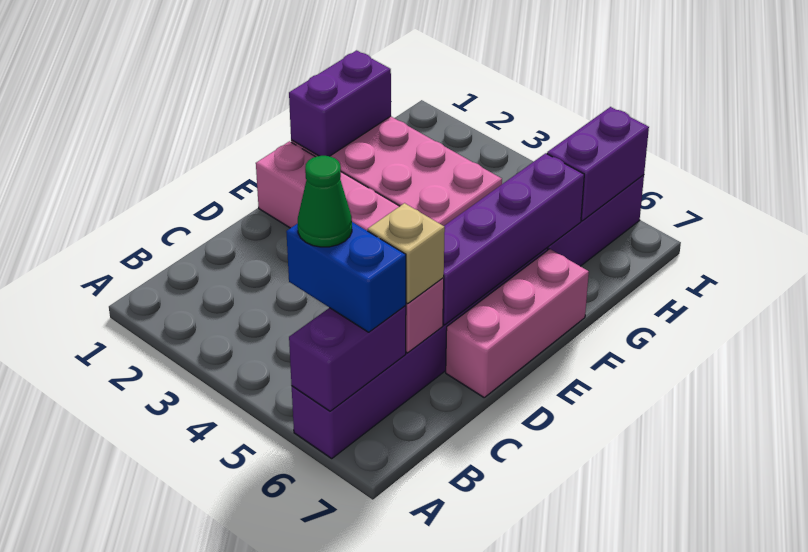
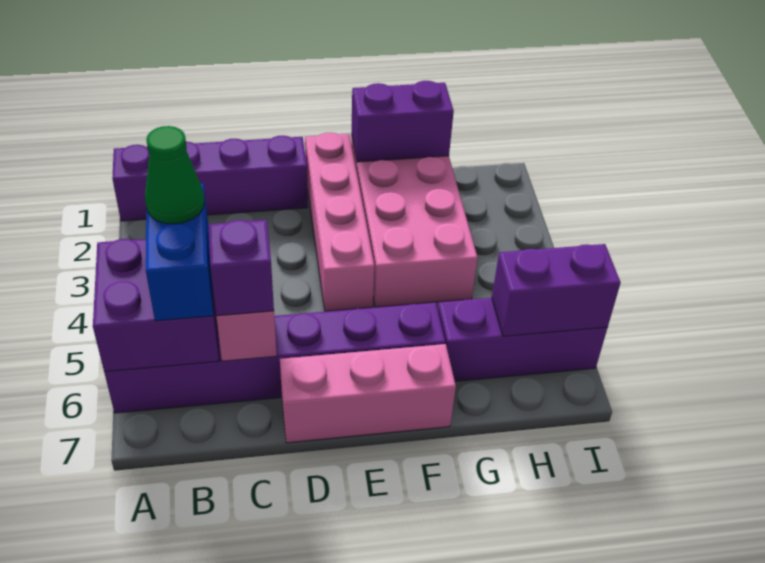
purple brick A6:B6 level 2 -> purple brick A5:B6 level 2
tan brick C6 level 3 -> purple brick C6 level 3
purple brick D6:G6 level 2 -> purple brick A1:D1 level 1

